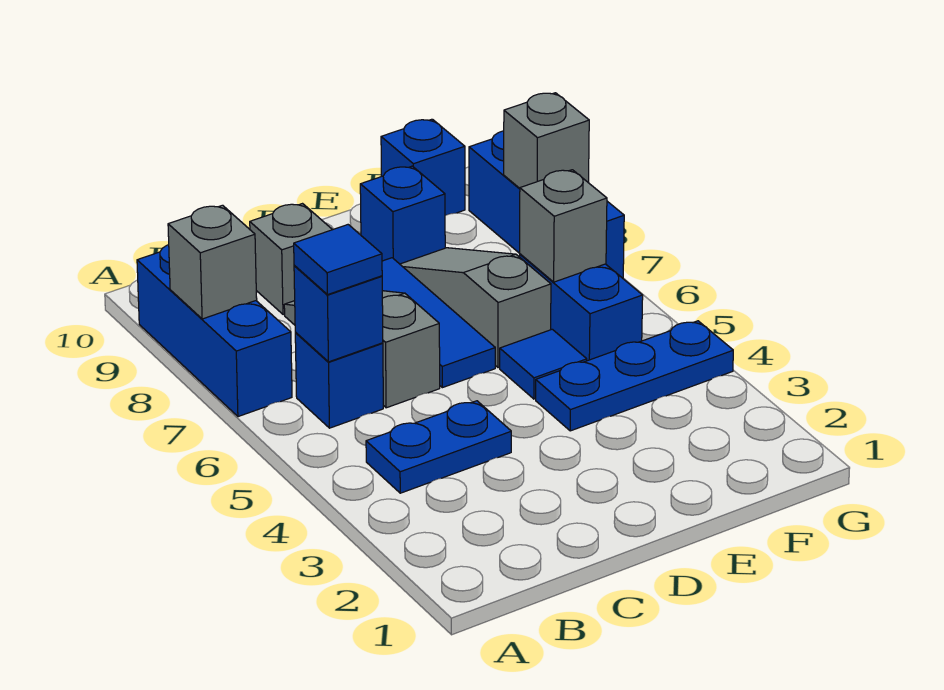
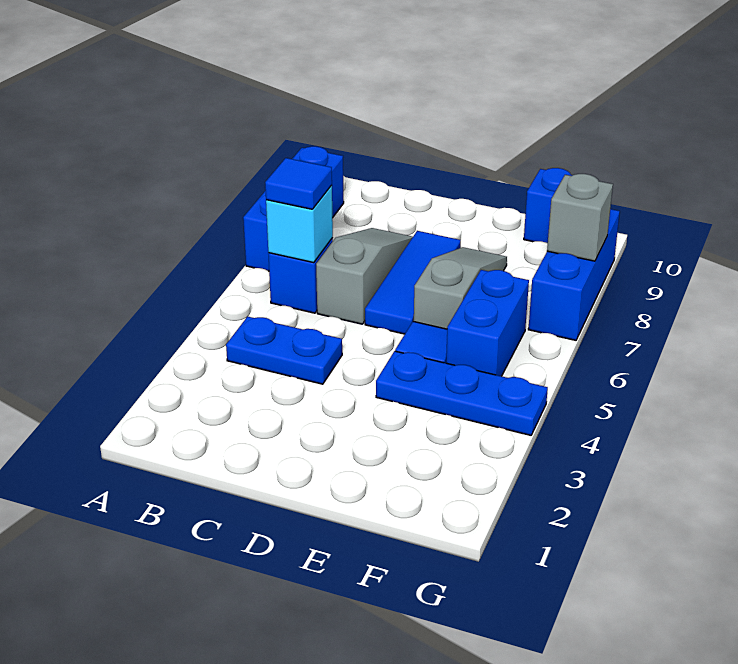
grey brick A8 level 2 -> none
blue brick B6 level 2 -> cyan brick B6 level 2
grey brick C9 level 1 -> none
blue brick E9 level 1 -> none
grey brick F6 level 2 -> none

